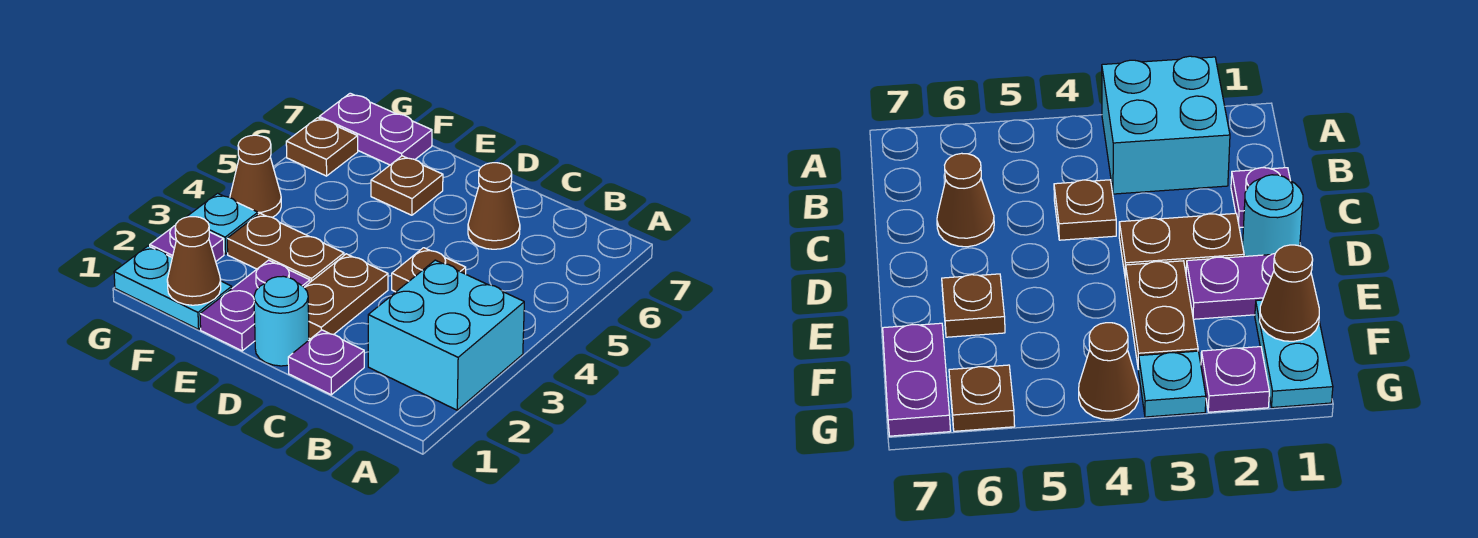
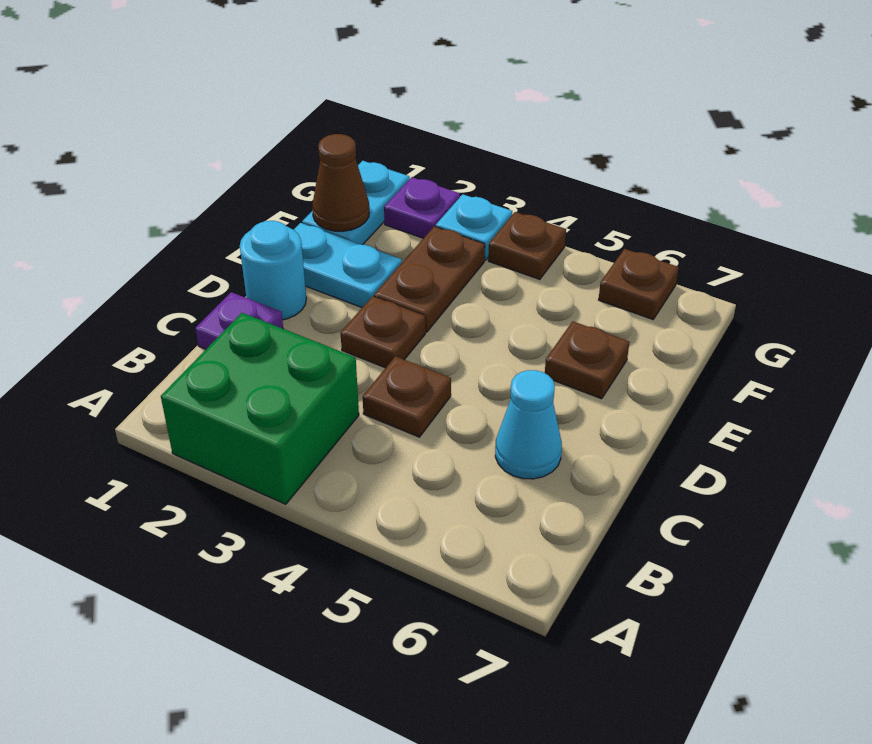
cyan brick A2:B3 level 1 -> green brick A2:B3 level 1
brown cone C6 level 1 -> cyan cone C6 level 1
brown plate D2:D3 level 1 -> brown plate D3 level 1
purple plate E1:E2 level 1 -> cyan plate E1:E2 level 1
purple plate F7:G7 level 1 -> none
brown cone G4 level 1 -> brown plate G4 level 1

